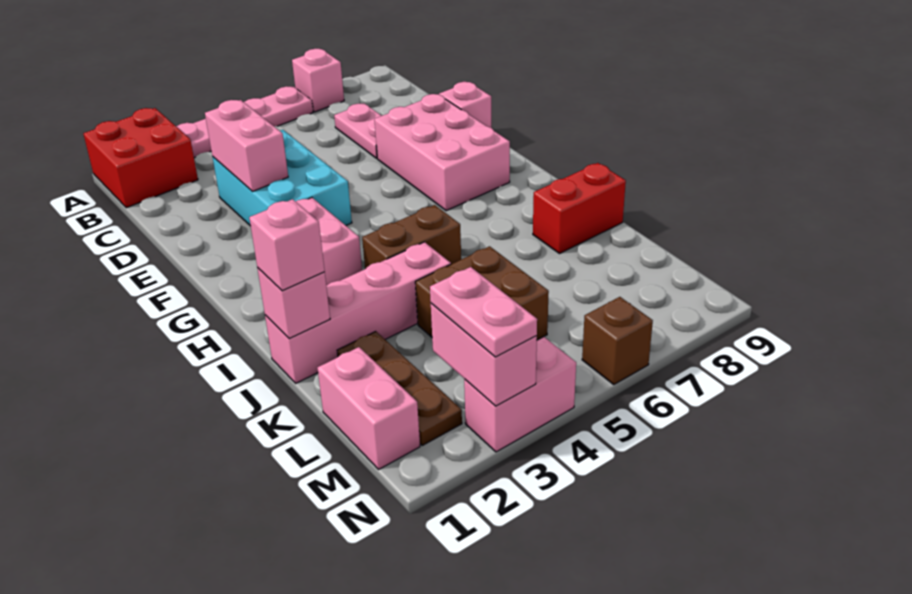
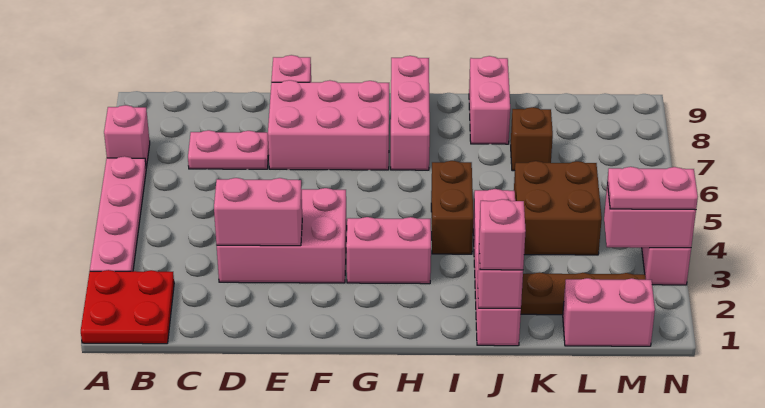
red brick A1:B2 level 1 -> red plate A1:B2 level 1
cyan brick D3:F4 level 1 -> pink brick D3:F4 level 1
none -> pink brick H7:H9 level 1
red brick J8:J9 level 1 -> pink brick J8:J9 level 1
brown brick N6 level 1 -> brown brick K7 level 1

